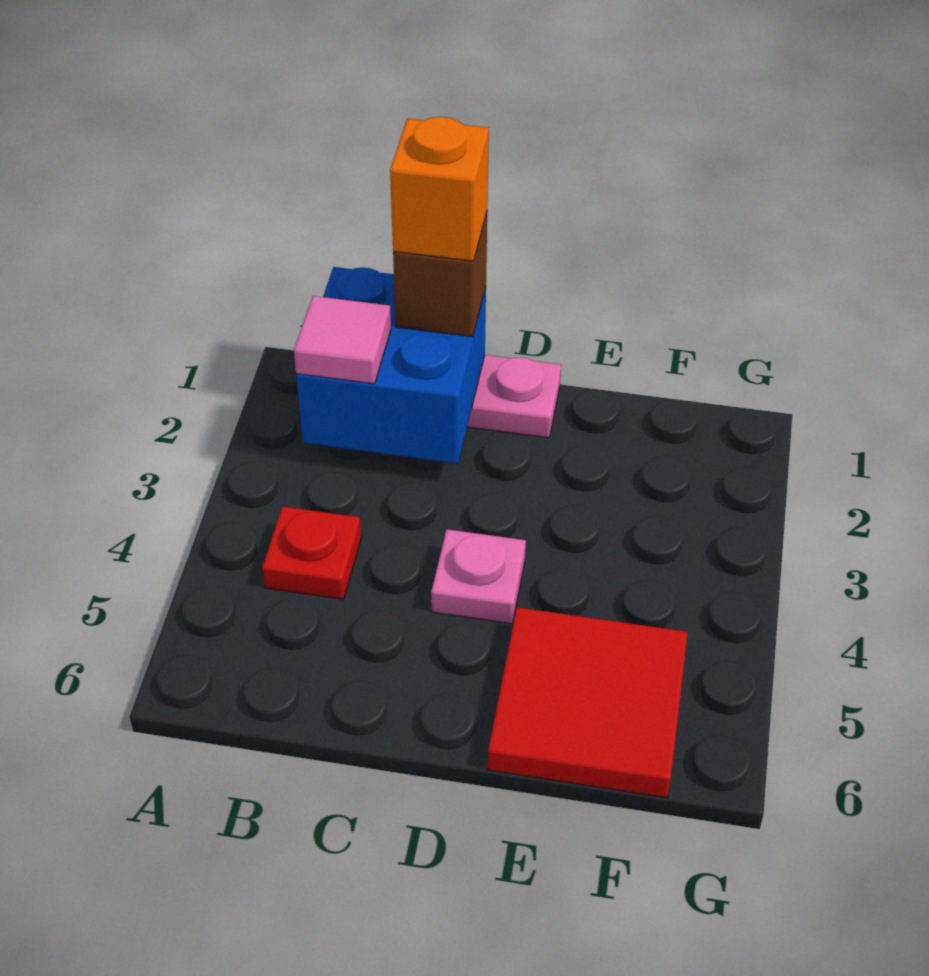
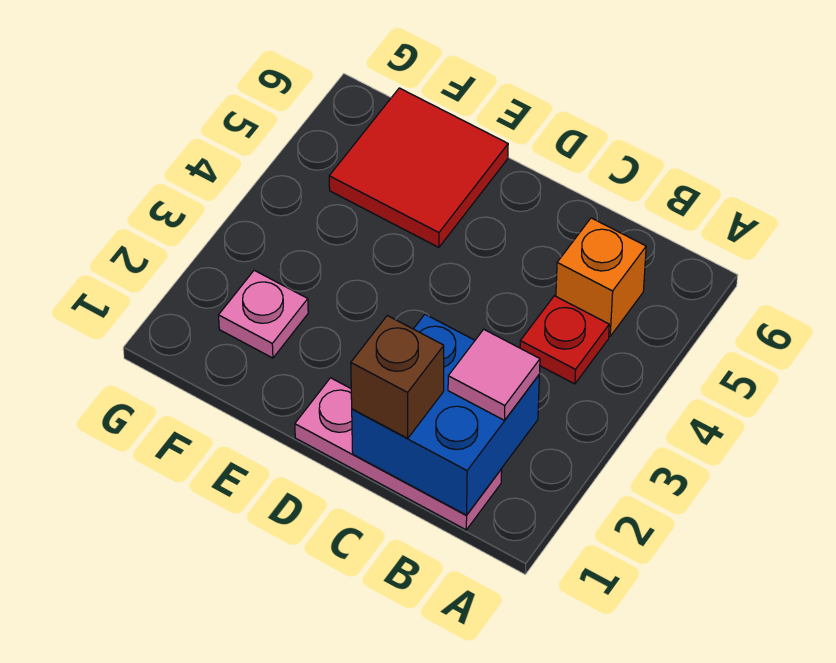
orange brick C1 level 4 -> orange brick B5 level 1
pink plate D4 level 1 -> pink plate F2 level 1

